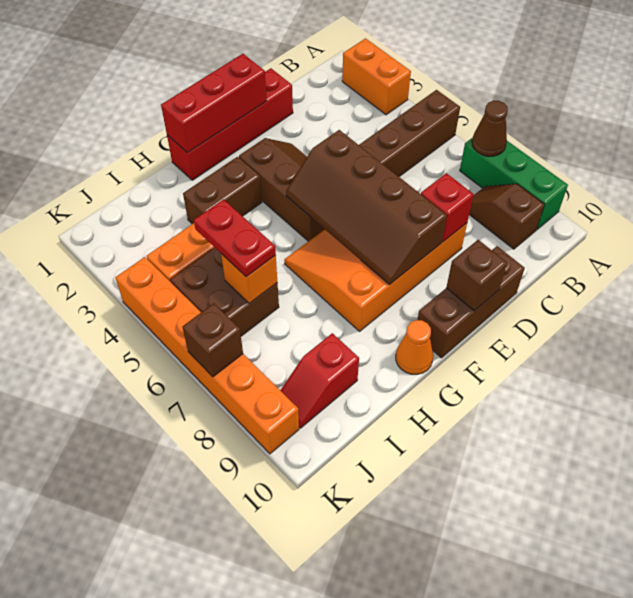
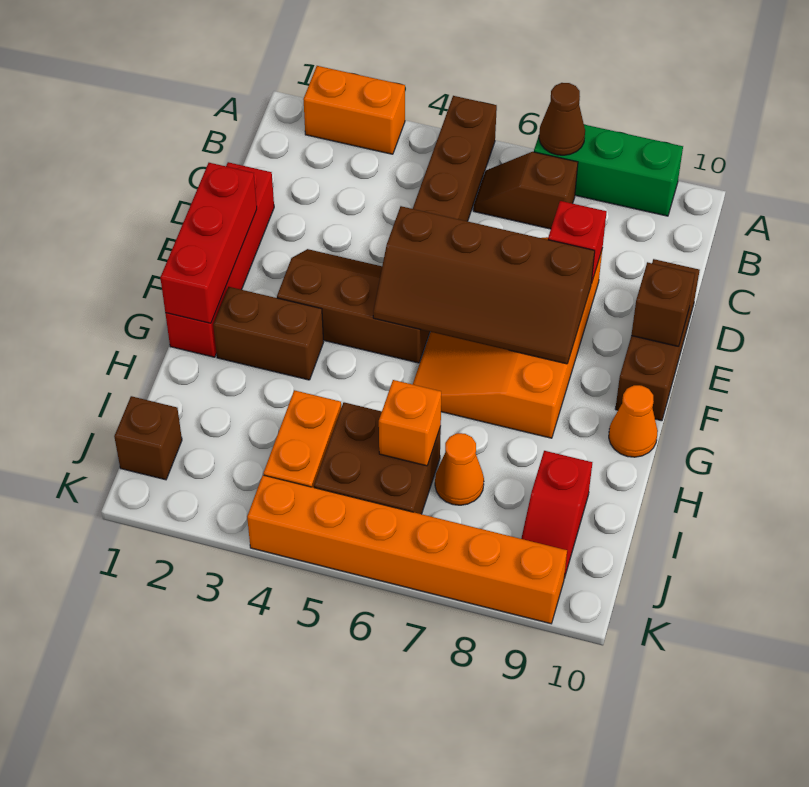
brown slope B8:B9 level 1 top 9 -> brown slope B6:B7 level 1 top 7
brown brick G3:H3 level 1 -> brown brick G2:G3 level 1
red plate I5:I6 level 3 -> none
none -> orange cone I7 level 1
brown brick K7 level 2 -> brown brick J1 level 1

